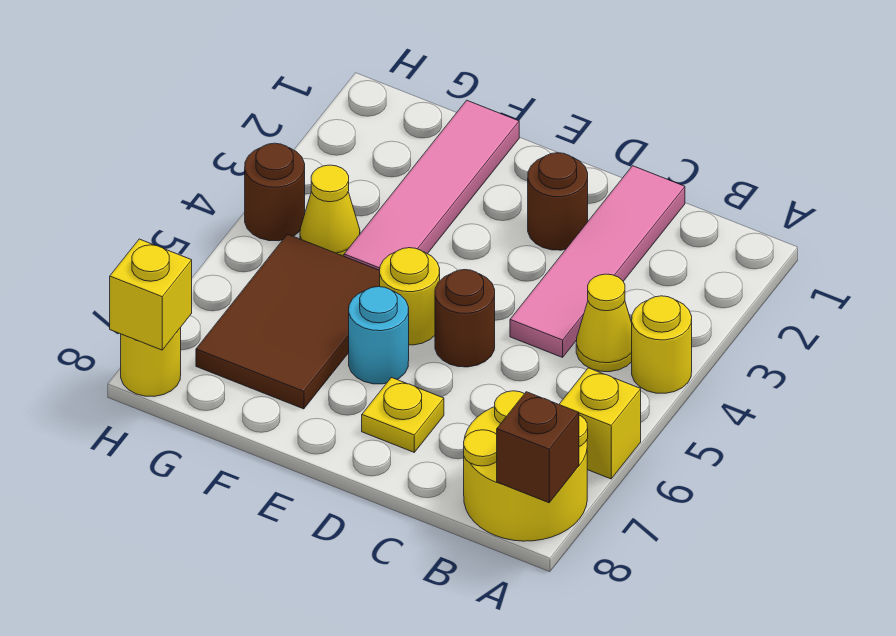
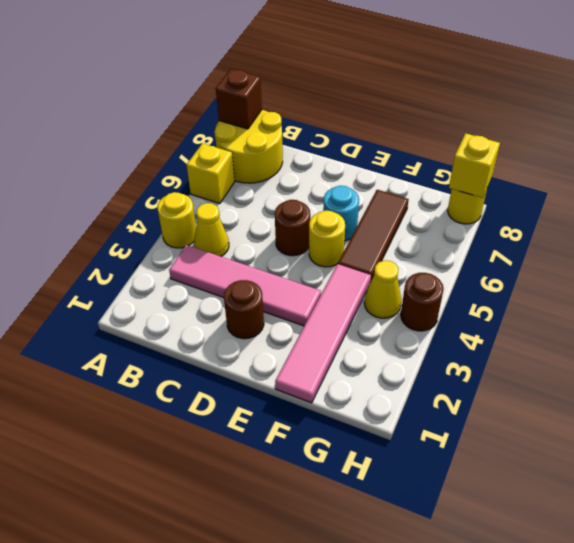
pink tile C1:C4 level 1 -> pink tile B3:E3 level 1
yellow plate D7 level 1 -> none
brown tile F5:G7 level 1 -> brown tile F5:F7 level 1

